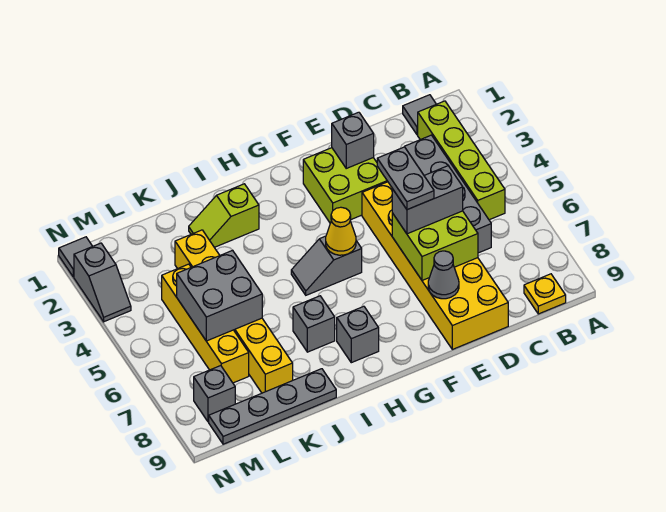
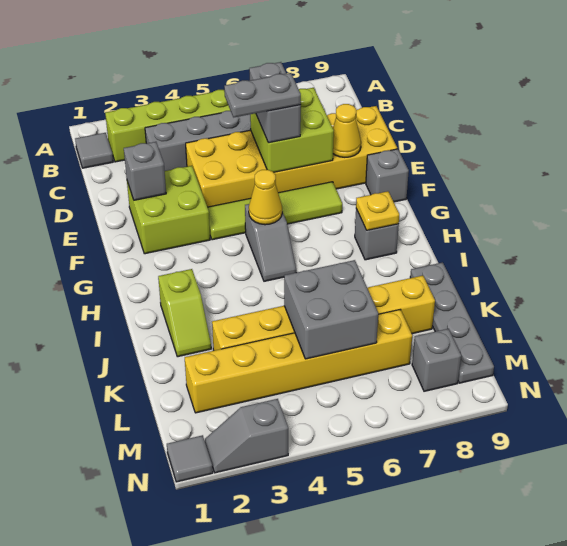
yellow plate B9 level 1 -> yellow plate H8 level 2
grey cone E8 level 2 -> yellow cone E8 level 2
none -> lime tile F4:F7 level 1
grey brick I7 level 1 -> grey brick F9 level 1
yellow brick L4:L7 level 1 -> yellow brick L2:L7 level 1
grey slope N2:N3 level 1 top 2 -> grey slope N2:N3 level 1 top 3

